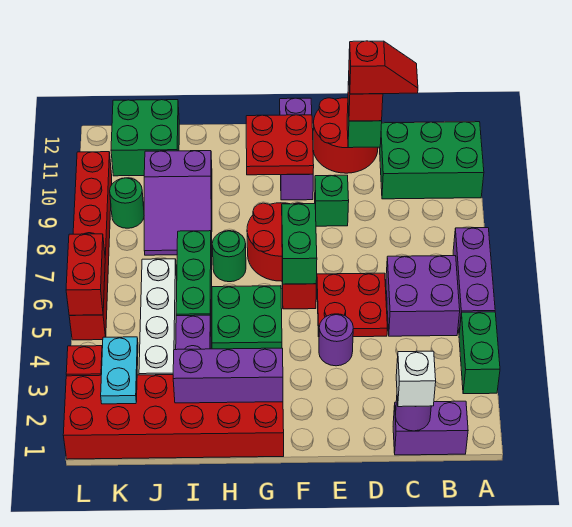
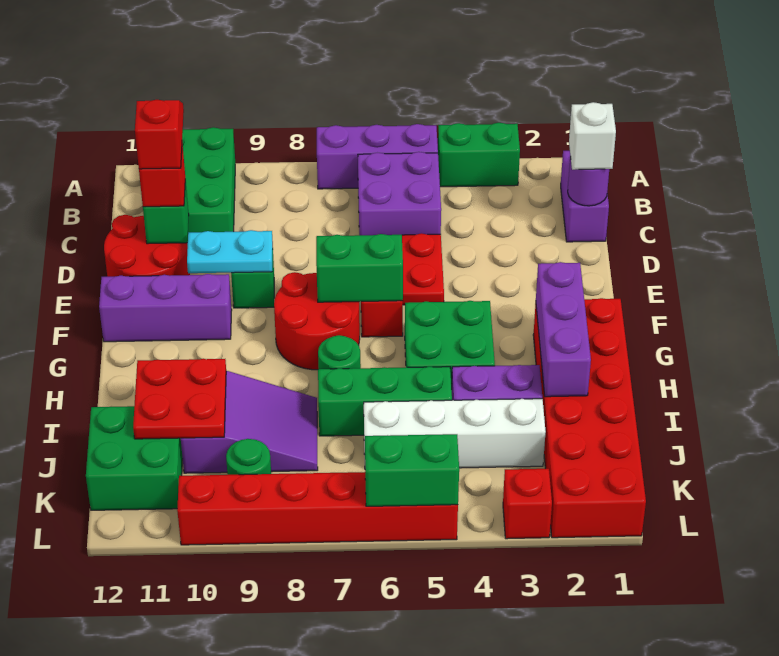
purple round brick E4 level 1 -> none
red plate F10:G11 level 2 -> red plate I10:J11 level 2
cyan plate K2:K3 level 2 -> cyan plate E9:E10 level 2
red brick L5:L6 level 2 -> green brick L5:L6 level 2

